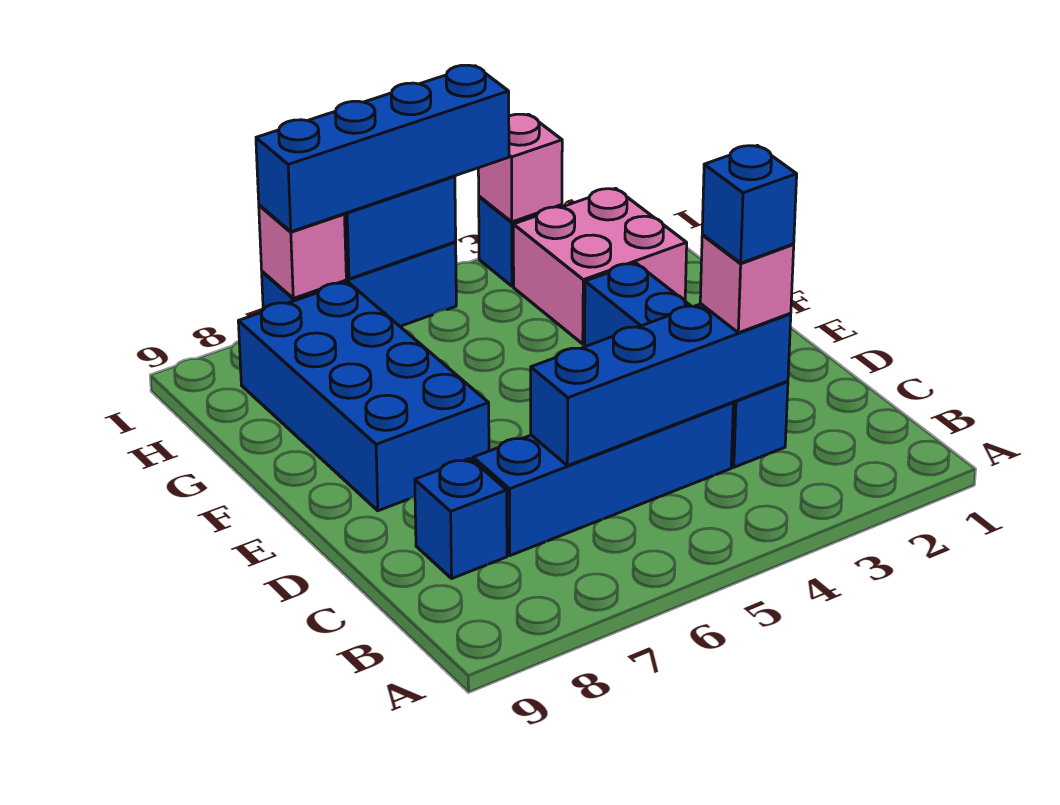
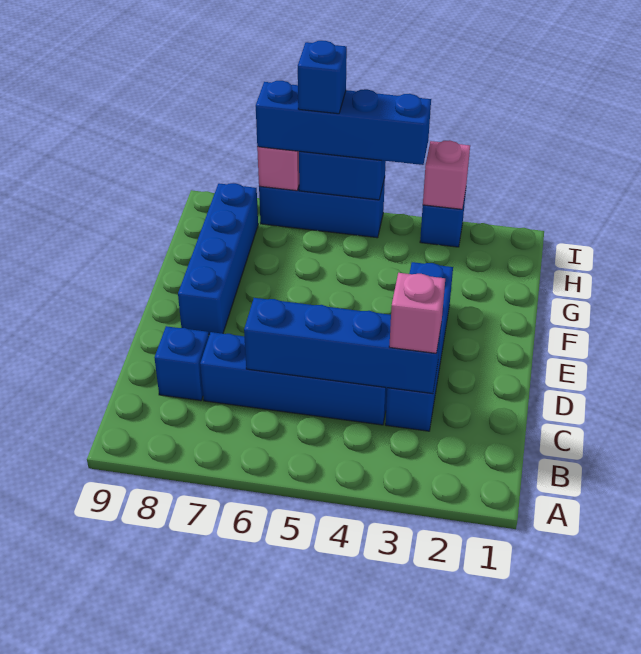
blue brick C3 level 4 -> blue brick I6 level 4
blue brick E7:H8 level 1 -> blue brick E8:H8 level 1
pink brick G2:H3 level 1 -> none

